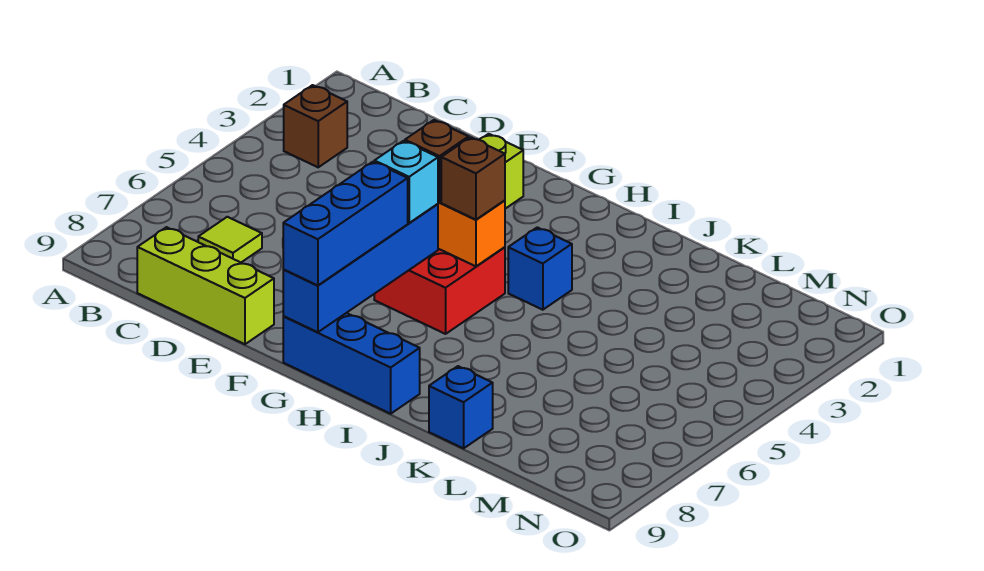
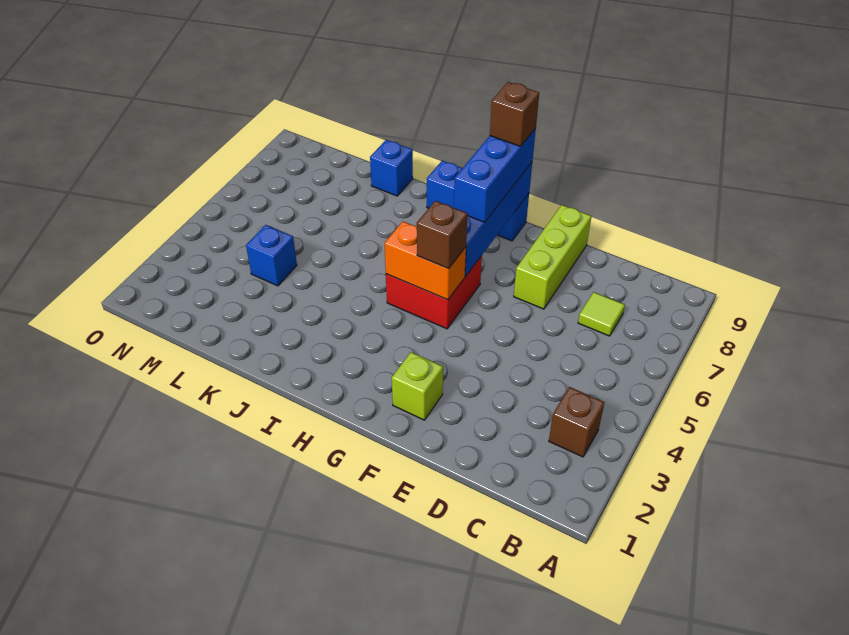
lime brick C9:E9 level 1 -> lime brick E7:E9 level 1
cyan brick G6 level 3 -> none
brown brick H5 level 3 -> brown brick G9 level 4
blue brick I4 level 1 -> blue brick L4 level 1

